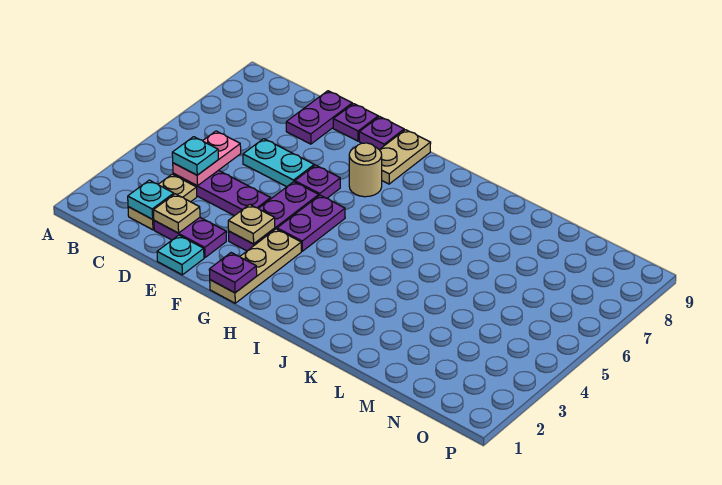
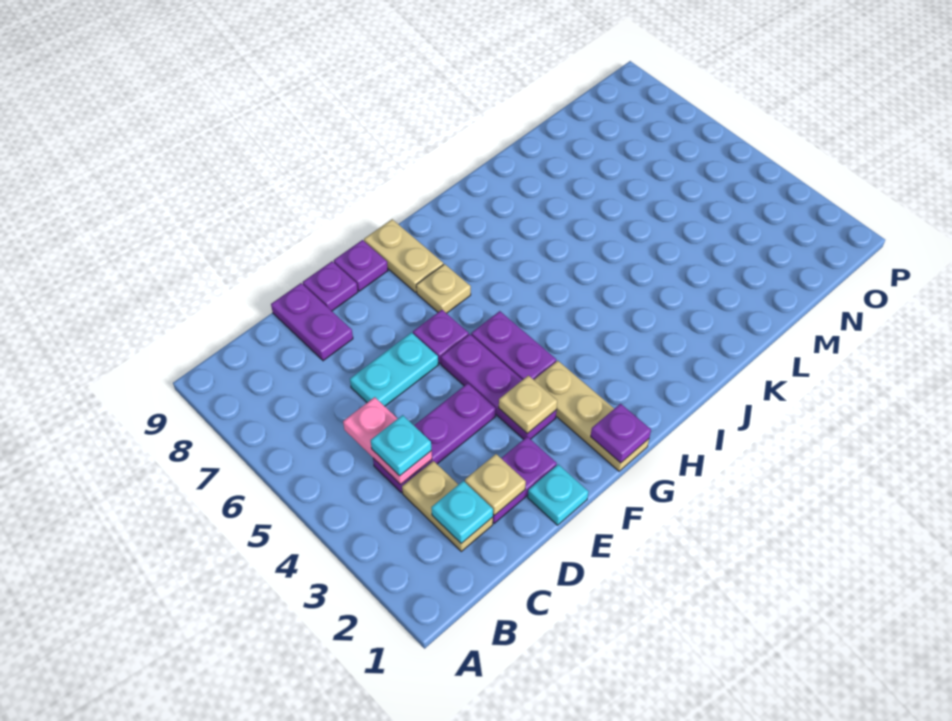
tan round brick G7 level 1 -> tan plate G7 level 1

